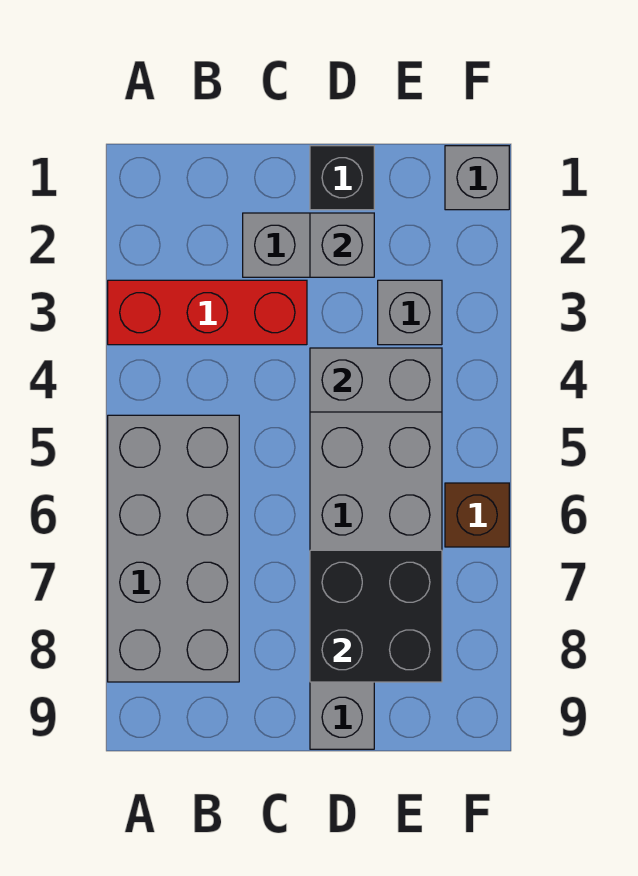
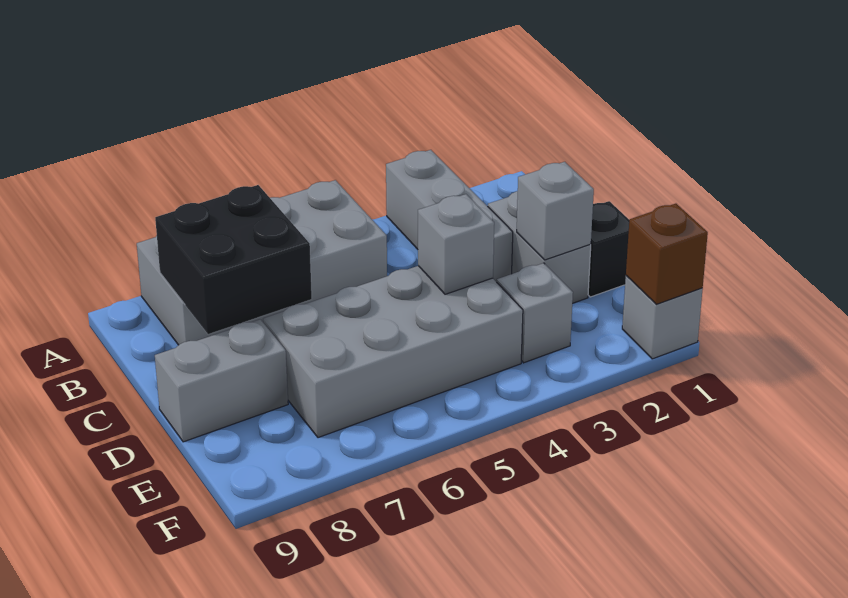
red brick A3:C3 level 1 -> grey brick A3:C3 level 1
grey brick D4:E4 level 2 -> grey brick D4 level 2
black brick D7:E8 level 2 -> black brick B7:C8 level 2
brown brick F6 level 1 -> brown brick F1 level 2

